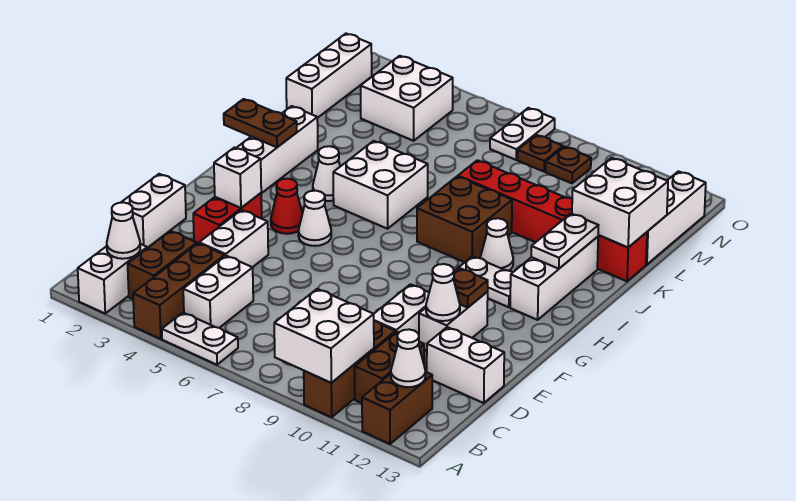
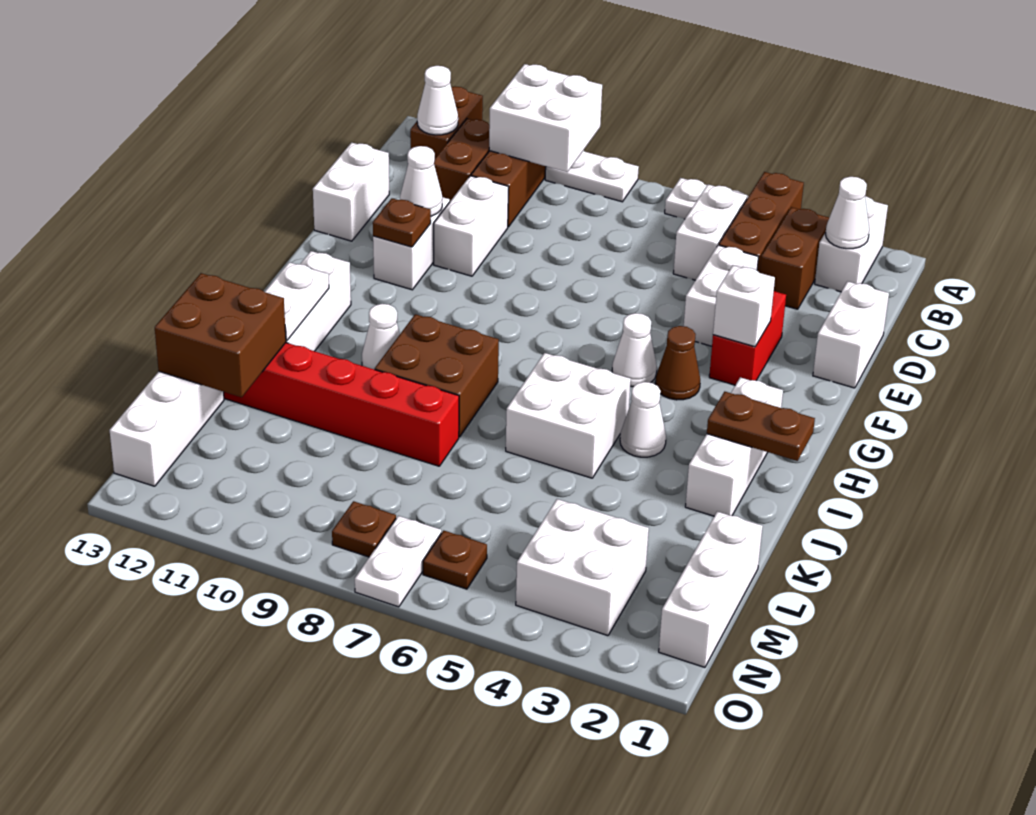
white brick D12:D13 level 1 -> white brick D13:E13 level 1
red cone G4 level 1 -> brown cone G4 level 1
white plate H10:H11 level 1 -> white plate A8:A9 level 1
white brick K12:L13 level 2 -> brown brick K12:L13 level 2
brown plate N9 level 1 -> brown plate N6 level 1

